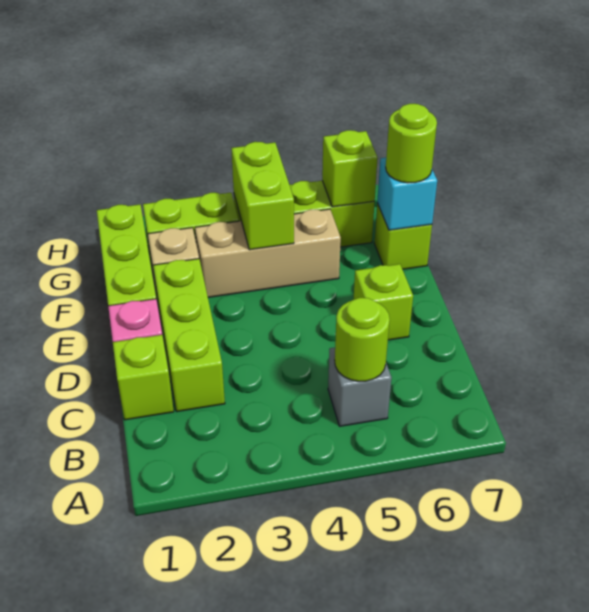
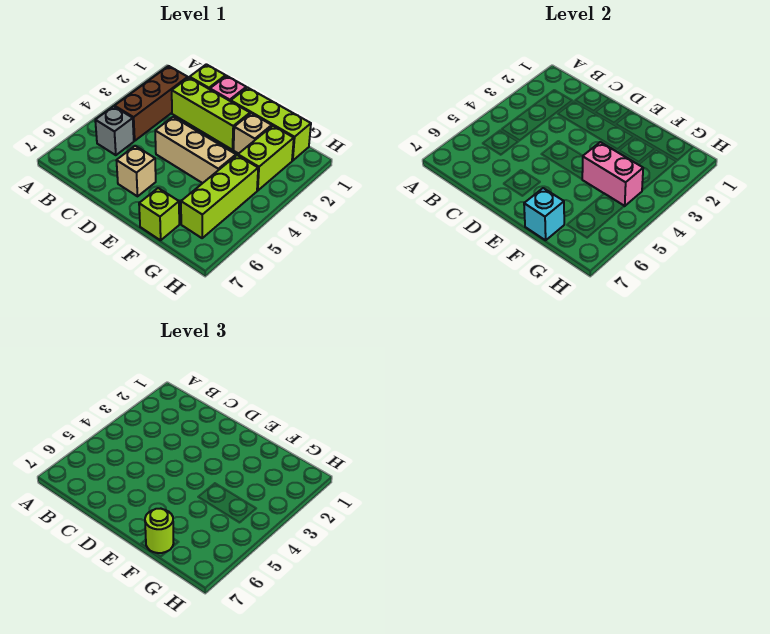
none -> brown brick B2:B4 level 1
lime round brick B5 level 2 -> none
lime brick D6 level 1 -> tan brick D6 level 1
tan brick F3:F5 level 1 -> tan brick D4:F4 level 1
lime brick F4:G4 level 2 -> pink brick F4:G4 level 2
lime brick G6 level 2 -> none

